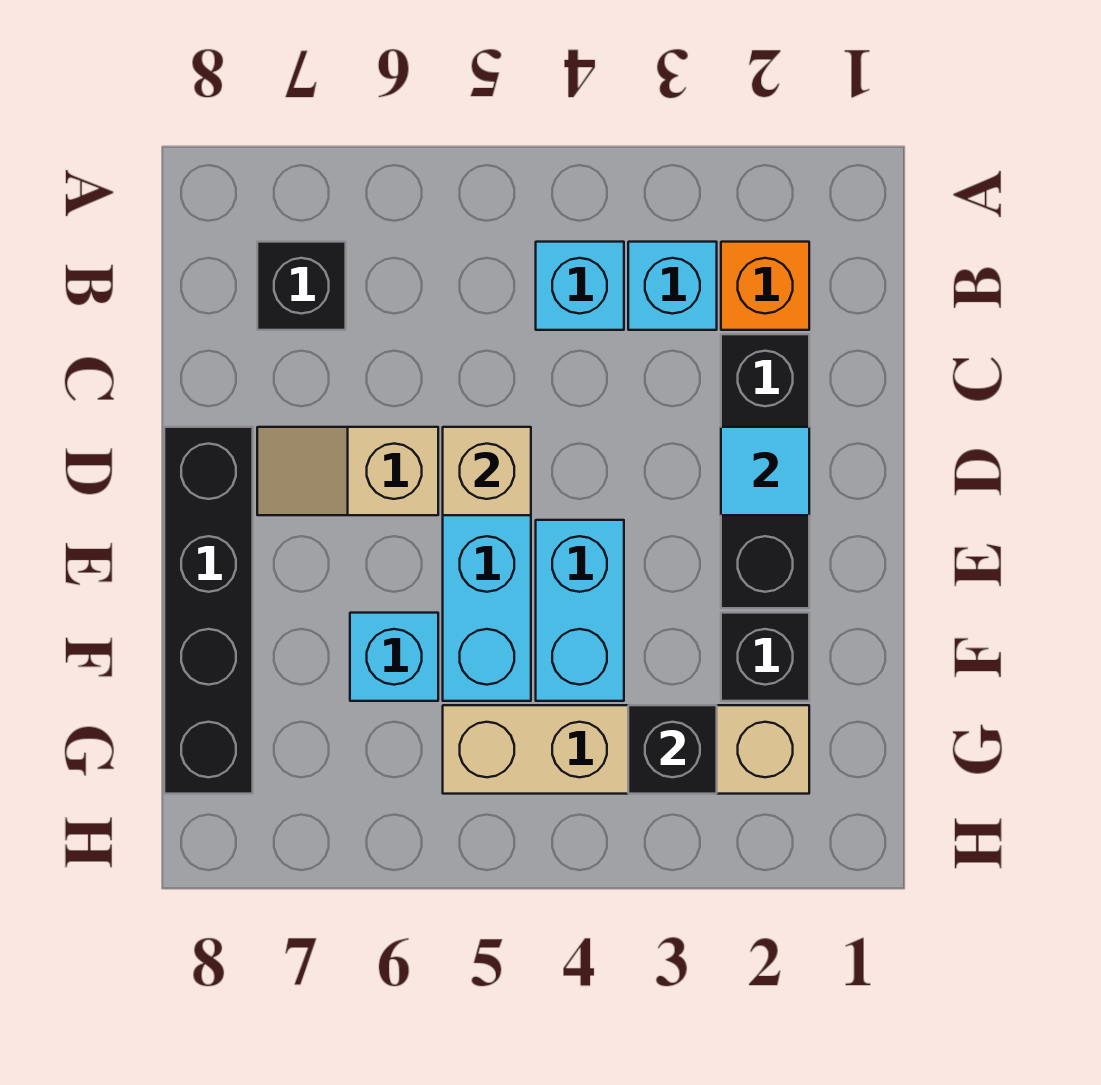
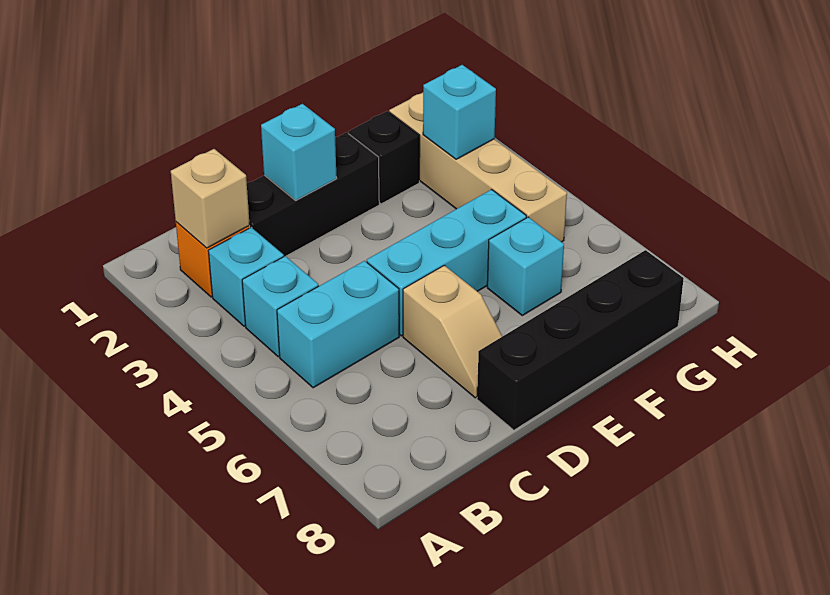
black brick B7 level 1 -> none
cyan tile D2 level 2 -> cyan brick D2 level 2
tan brick D5 level 2 -> tan brick B2 level 2
cyan brick E4:F4 level 1 -> cyan brick B5:C5 level 1
black brick G3 level 2 -> cyan brick G3 level 2

